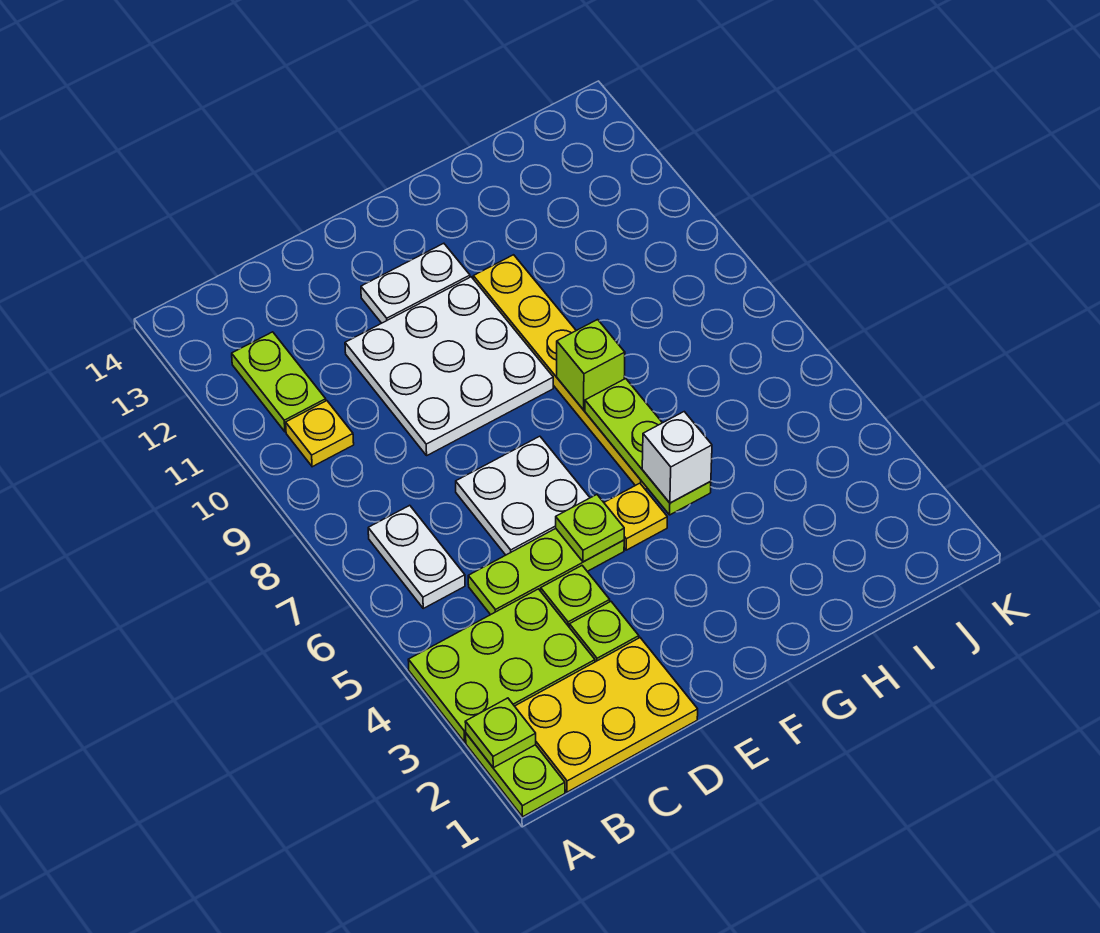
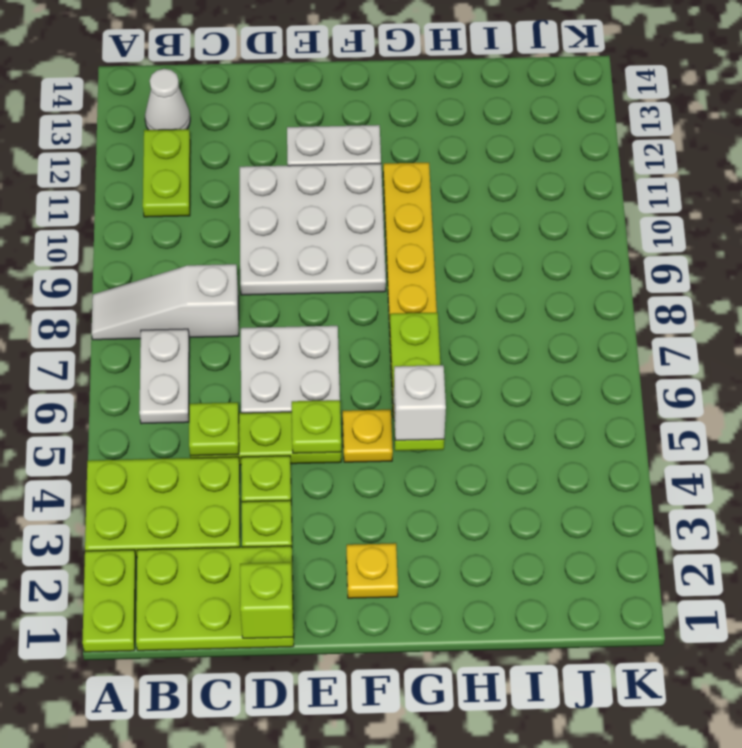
lime plate A2 level 2 -> lime plate C5 level 2
none -> white slope A8:C8 level 1 top C
yellow plate B1:D2 level 1 -> lime plate B1:D2 level 1
yellow plate B10 level 1 -> yellow plate F2 level 1
none -> white cone B13 level 1
lime brick G8 level 2 -> lime brick D1 level 2

